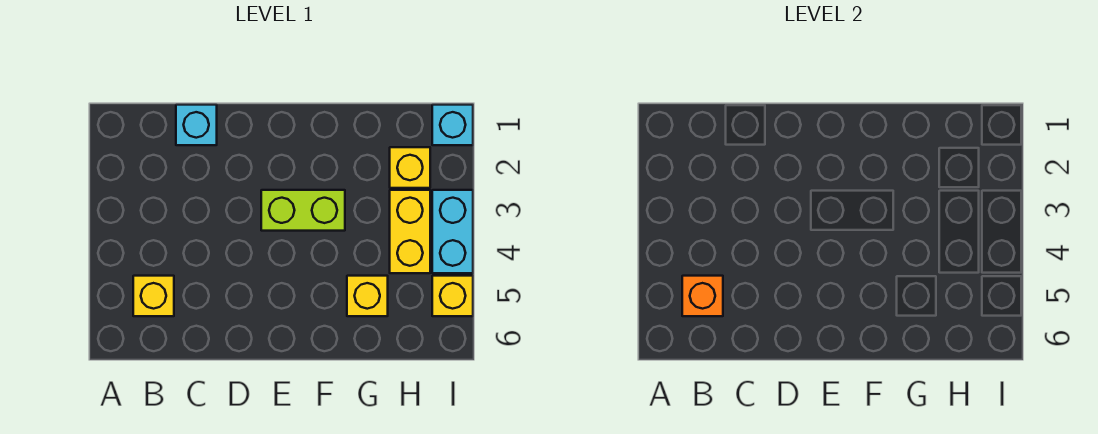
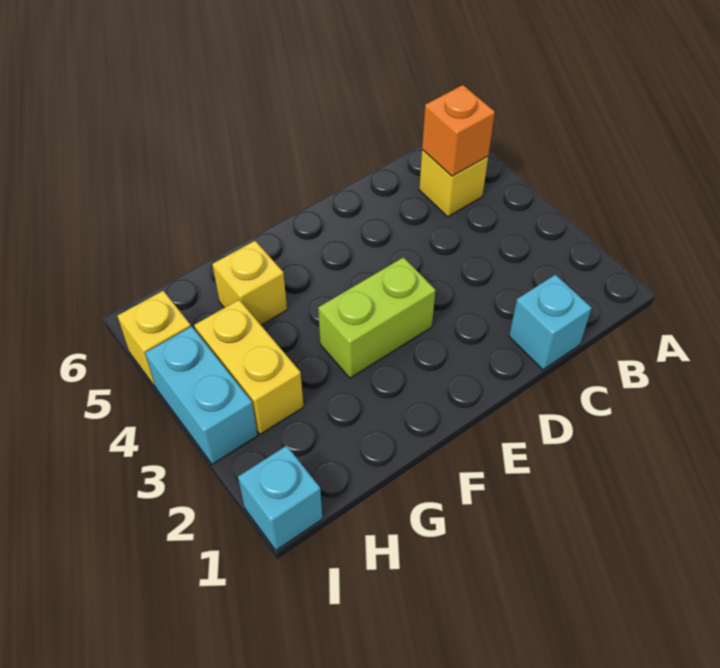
yellow brick H2 level 1 -> none

